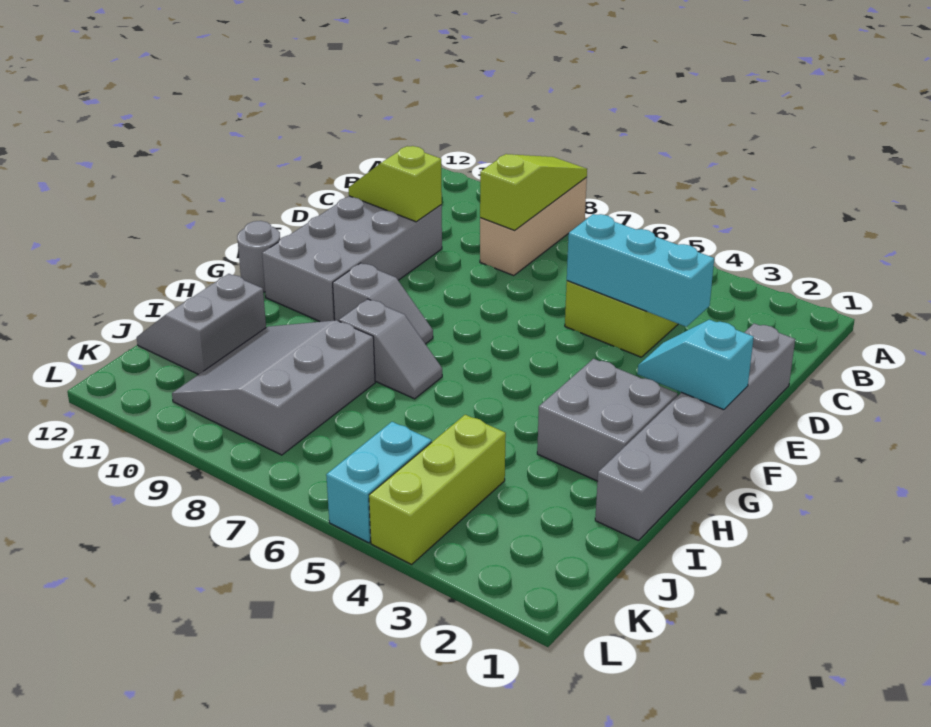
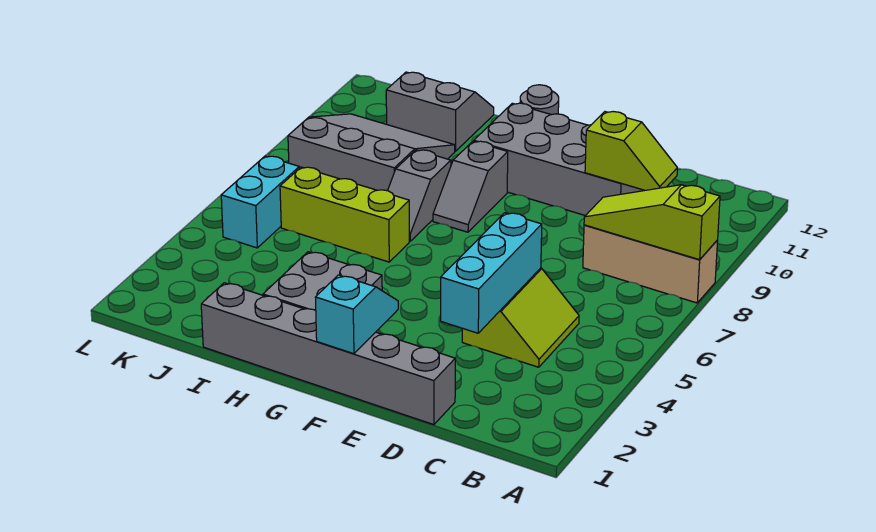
lime slope A8:C8 level 2 top C -> lime slope A8:C8 level 2 top A
lime slope D10:D11 level 2 top 10 -> lime slope C10:D10 level 2 top D
lime brick J4:L4 level 1 -> lime brick H6:J6 level 1
cyan brick K5:L5 level 1 -> cyan brick K5:K6 level 1

